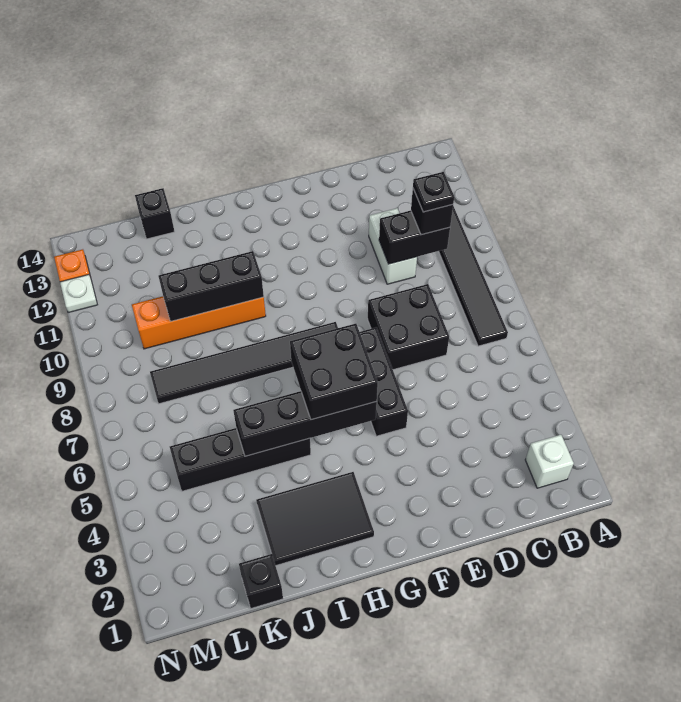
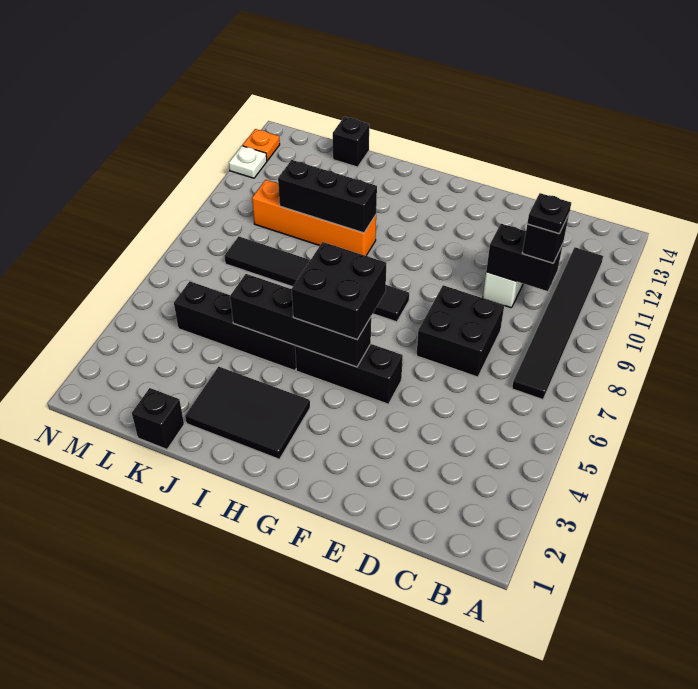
white brick B2 level 1 -> none
black brick F5:F7 level 1 -> black brick F5:H5 level 1

